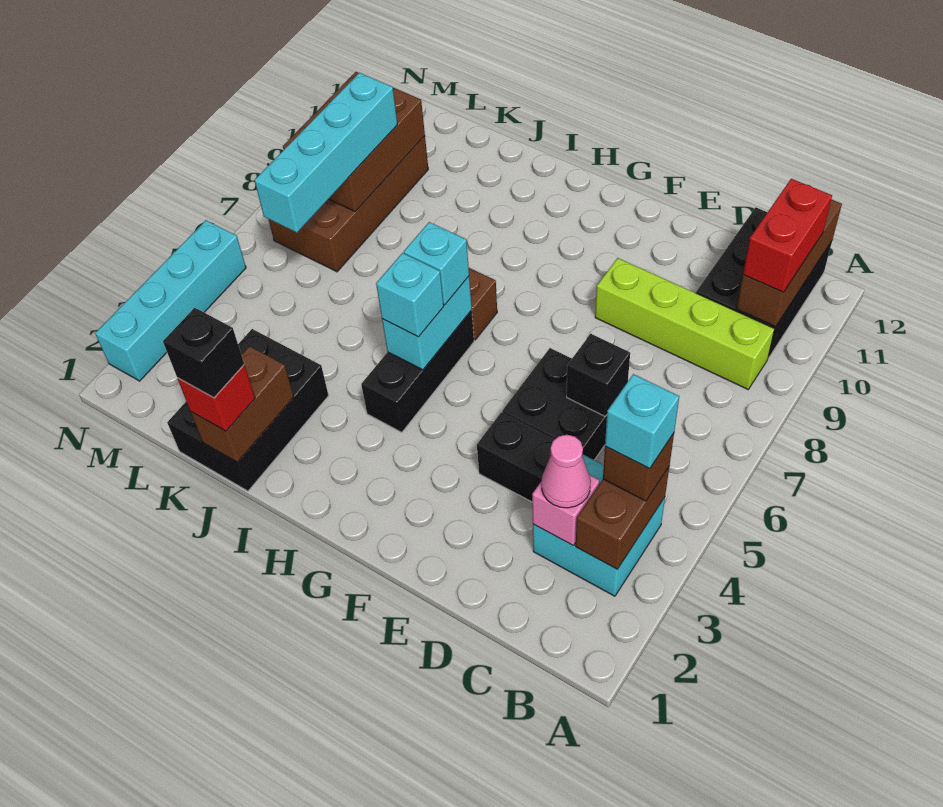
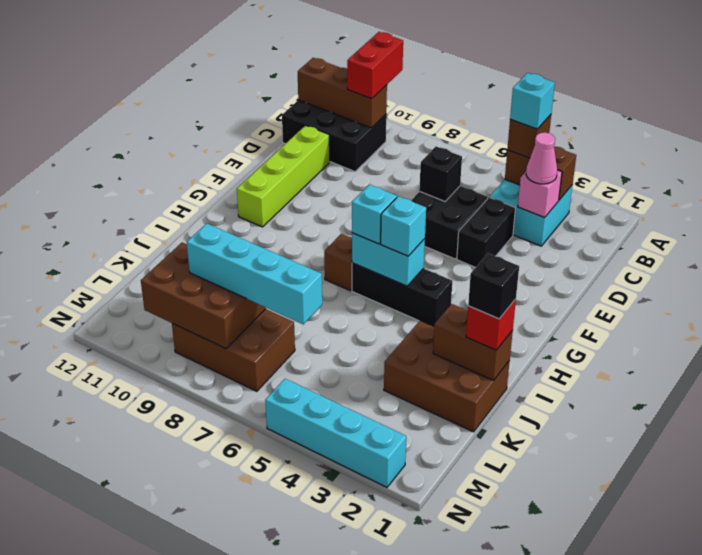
lime brick B9:E9 level 1 -> lime brick D11:G11 level 1
red brick B10:B11 level 3 -> red brick A10:B10 level 3
black brick J1:K3 level 1 -> brown brick J1:K3 level 1
brown brick L7:M10 level 1 -> brown brick L7:M9 level 1

